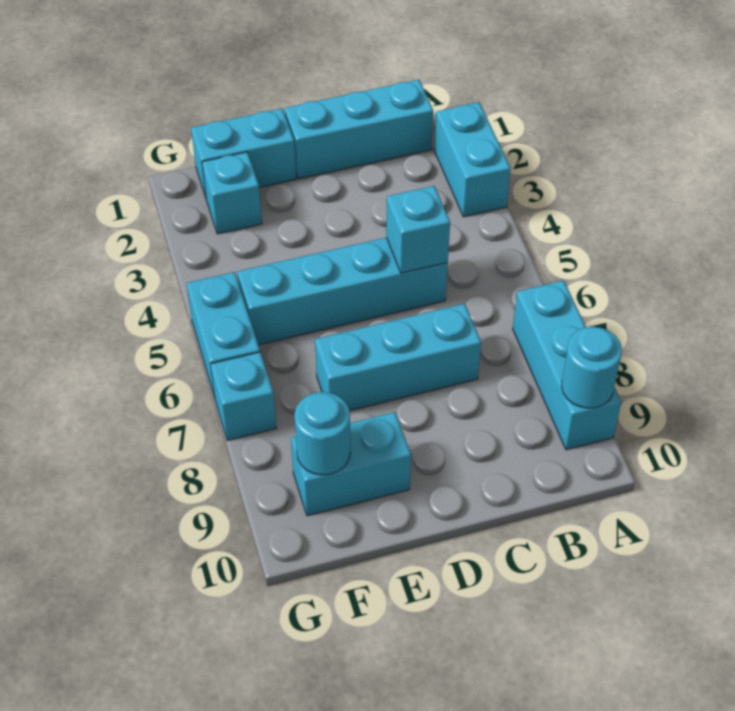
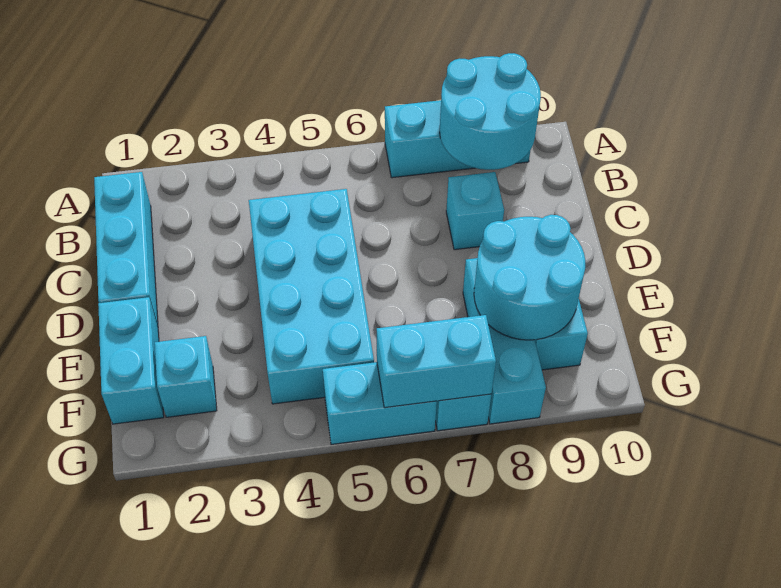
cyan brick A2:A3 level 1 -> cyan brick G6:G7 level 2
cyan round brick A9 level 2 -> cyan round brick A8:B9 level 2
cyan brick C5:F5 level 1 -> cyan brick C4:F5 level 1
cyan brick C5 level 2 -> cyan brick C8 level 1
cyan brick C7:E7 level 1 -> cyan brick E8:G8 level 1
cyan round brick F9 level 2 -> cyan round brick E8:F9 level 2

